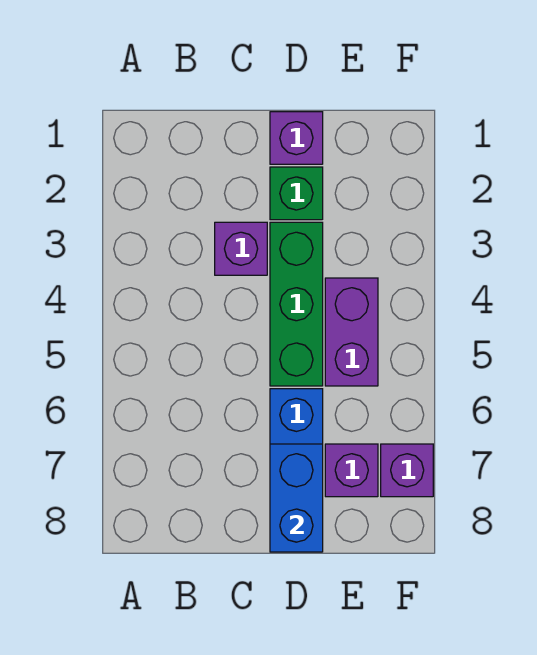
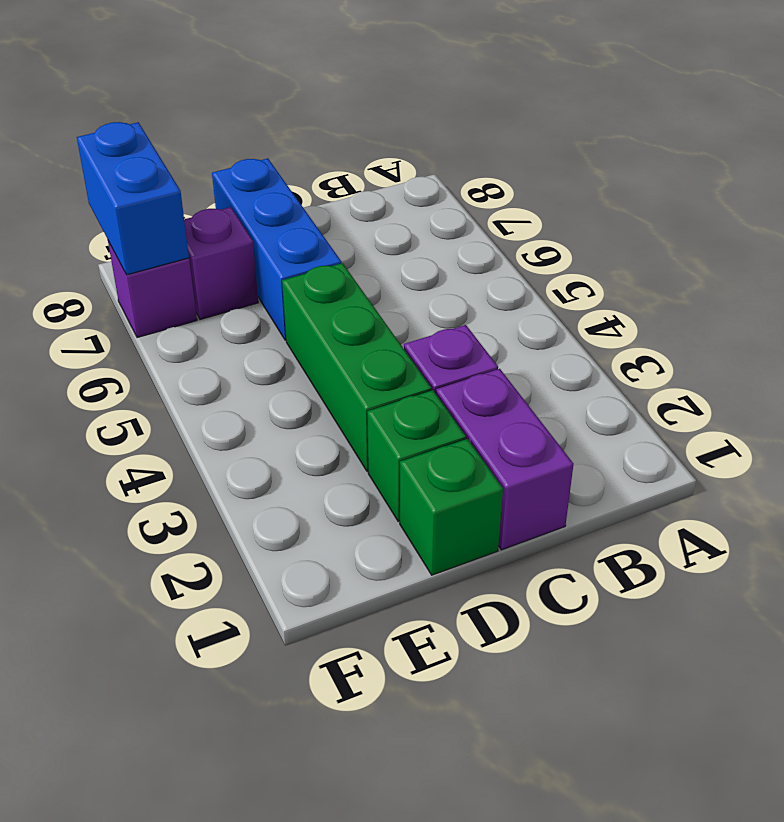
purple brick D1 level 1 -> green brick D1 level 1
blue brick D7:D8 level 2 -> blue brick F7:F8 level 2
purple brick E4:E5 level 1 -> purple brick C1:C2 level 1

